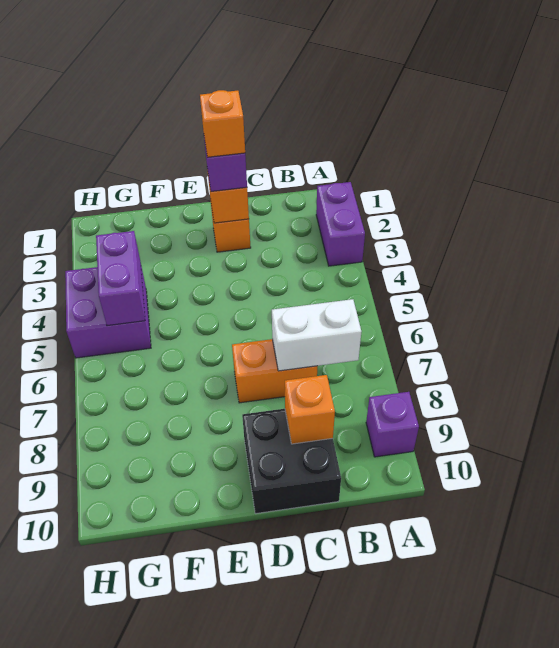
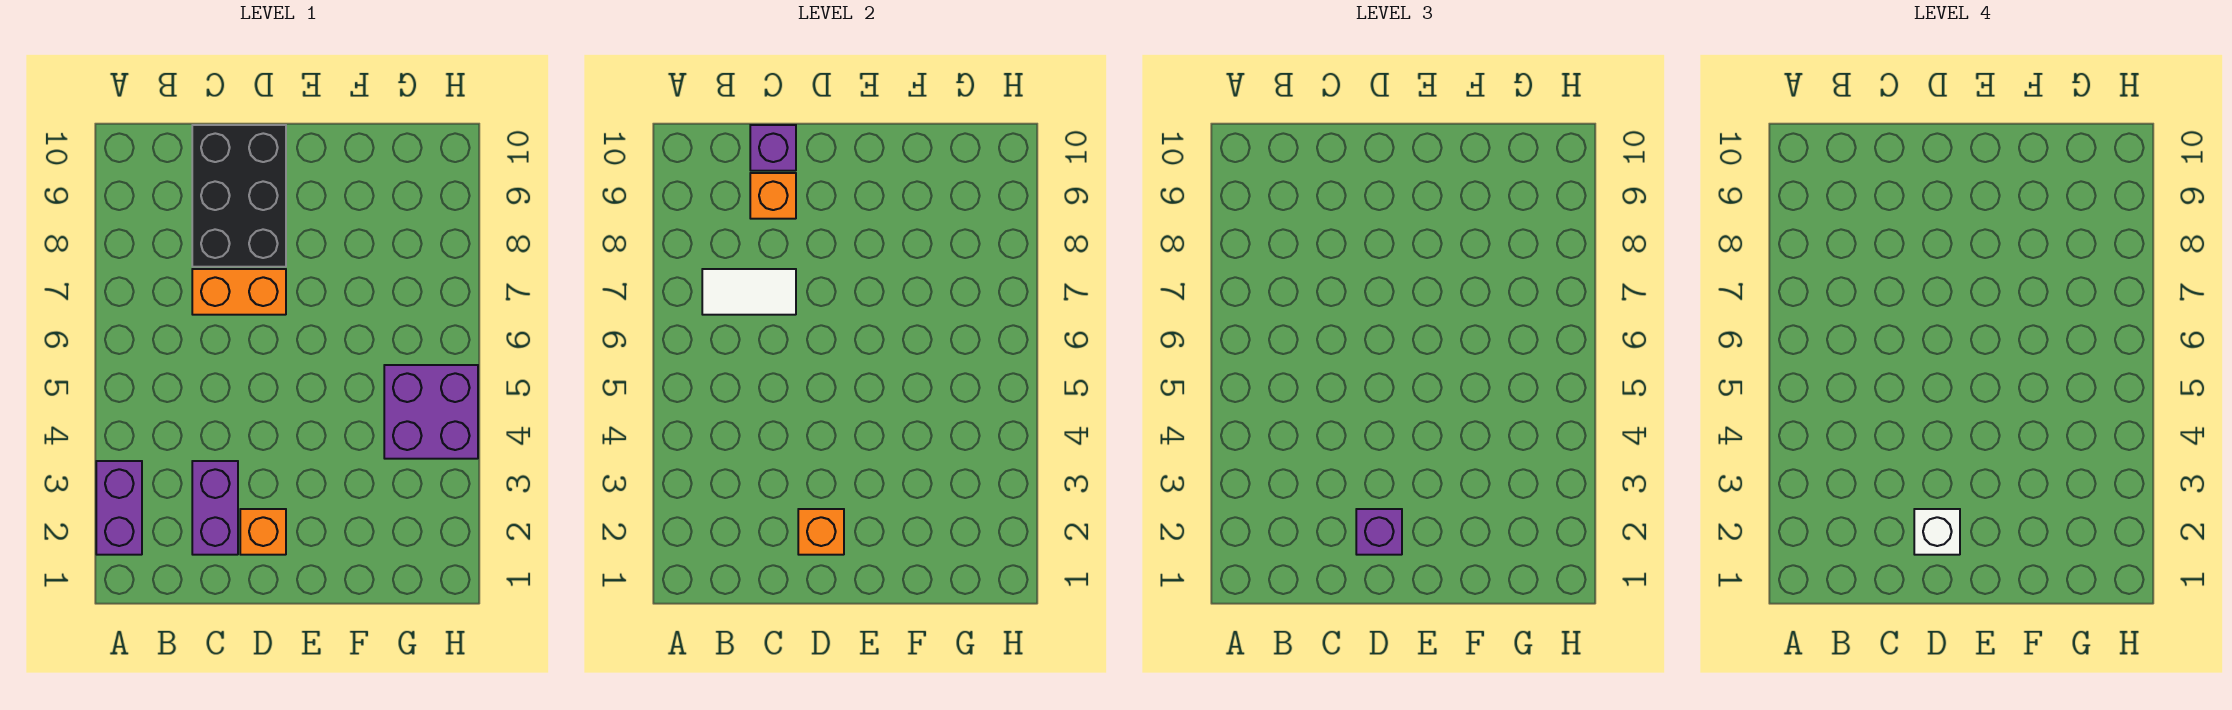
purple brick A9 level 1 -> purple brick C10 level 2
white brick B7:C7 level 2 -> white tile B7:C7 level 2
black brick C9:D10 level 1 -> black brick C8:D10 level 1
orange brick D2 level 4 -> white brick D2 level 4
purple brick G4:G5 level 2 -> purple brick C2:C3 level 1

